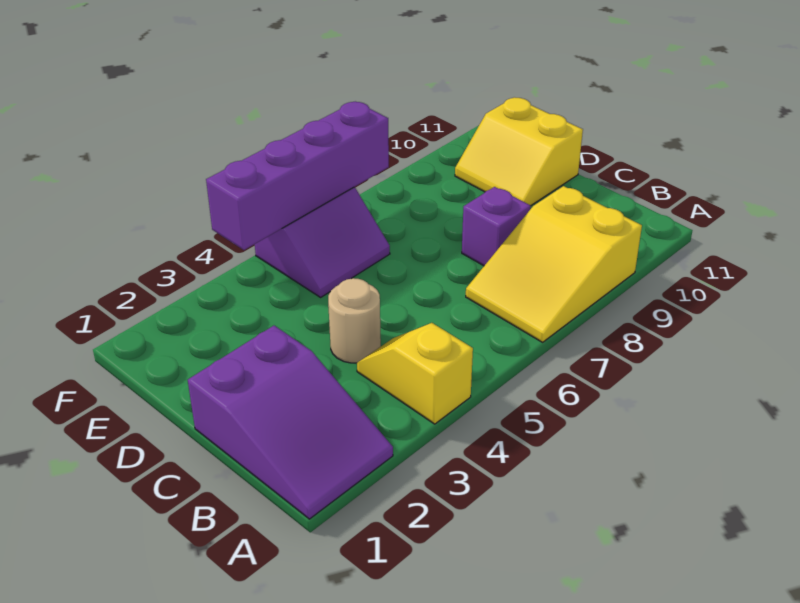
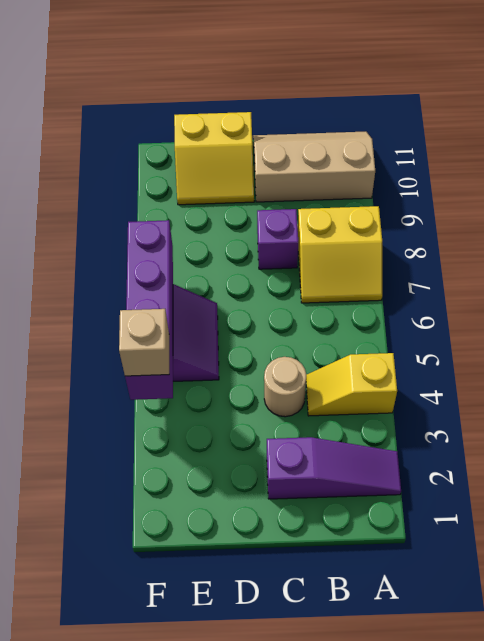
purple slope A1:C2 level 1 top C -> purple slope A2:C2 level 1 top C
yellow slope A7:B9 level 1 top 9 -> yellow slope A7:B8 level 1 top 8
none -> tan slope A10:C11 level 1 top 10
none -> tan brick F4 level 3

